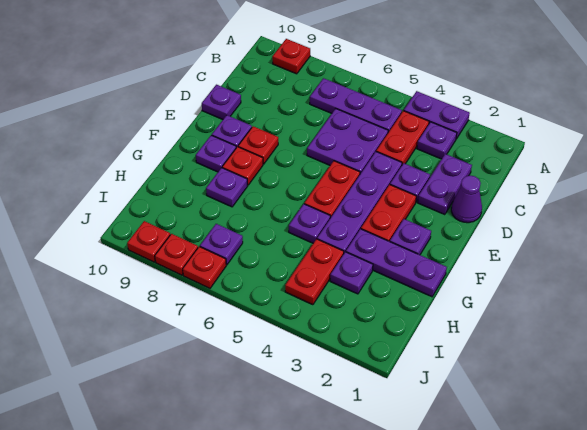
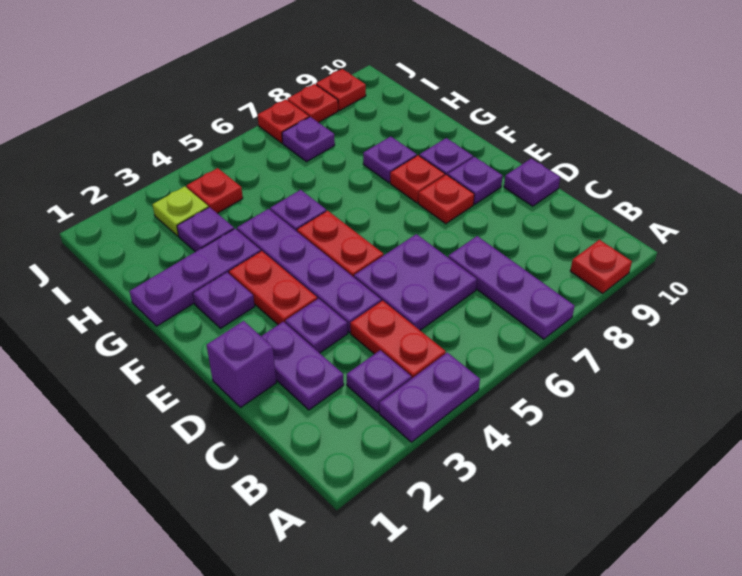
purple plate B5:B7 level 1 -> purple plate A7:C7 level 1
purple cone D1 level 1 -> purple brick D1 level 1
red plate H4:I4 level 1 -> red plate I4 level 1
none -> lime plate I3 level 1

